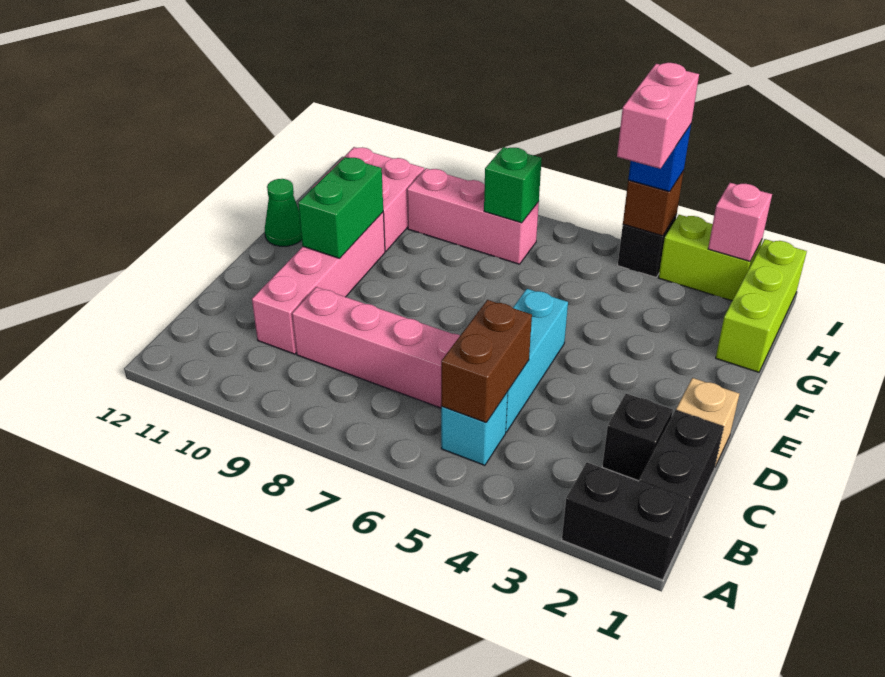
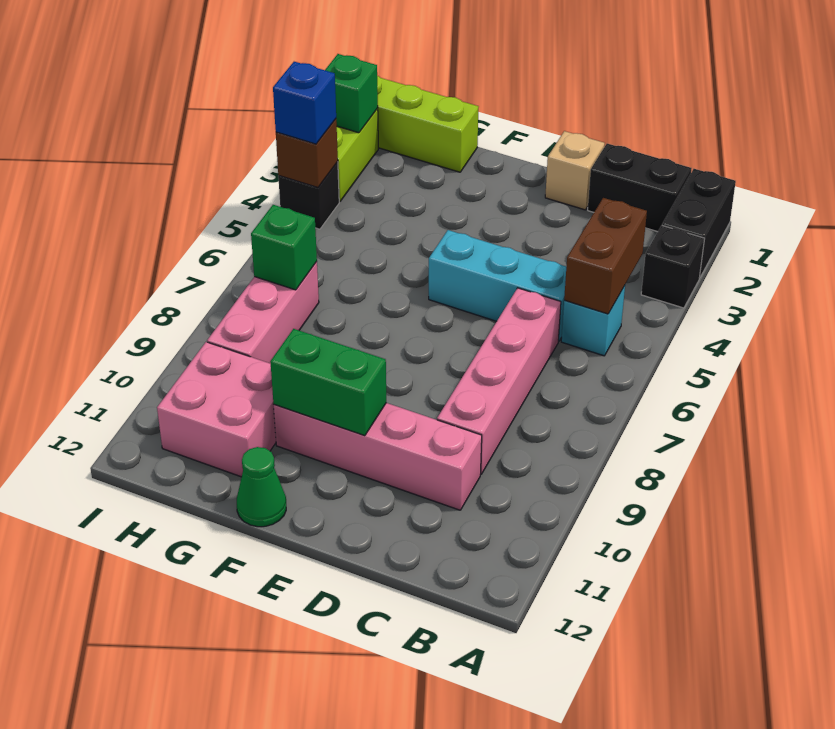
brown brick B5:C5 level 2 -> brown brick B4:B5 level 2
black brick C2 level 1 -> black brick A3 level 1
pink brick H4:I4 level 4 -> none
pink brick I2 level 2 -> green brick I2 level 2

